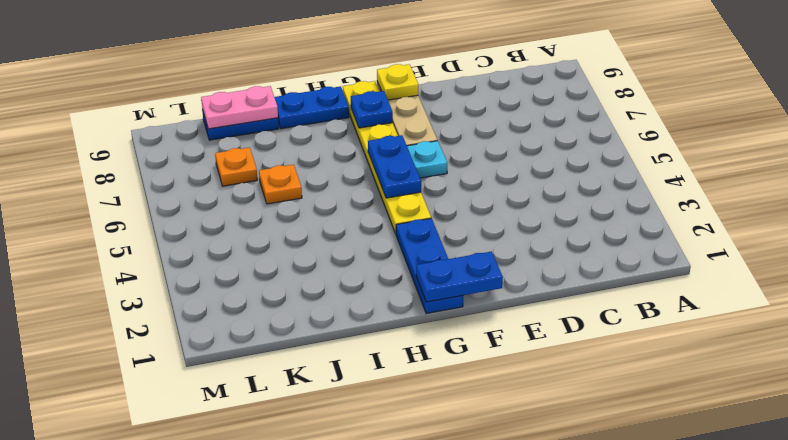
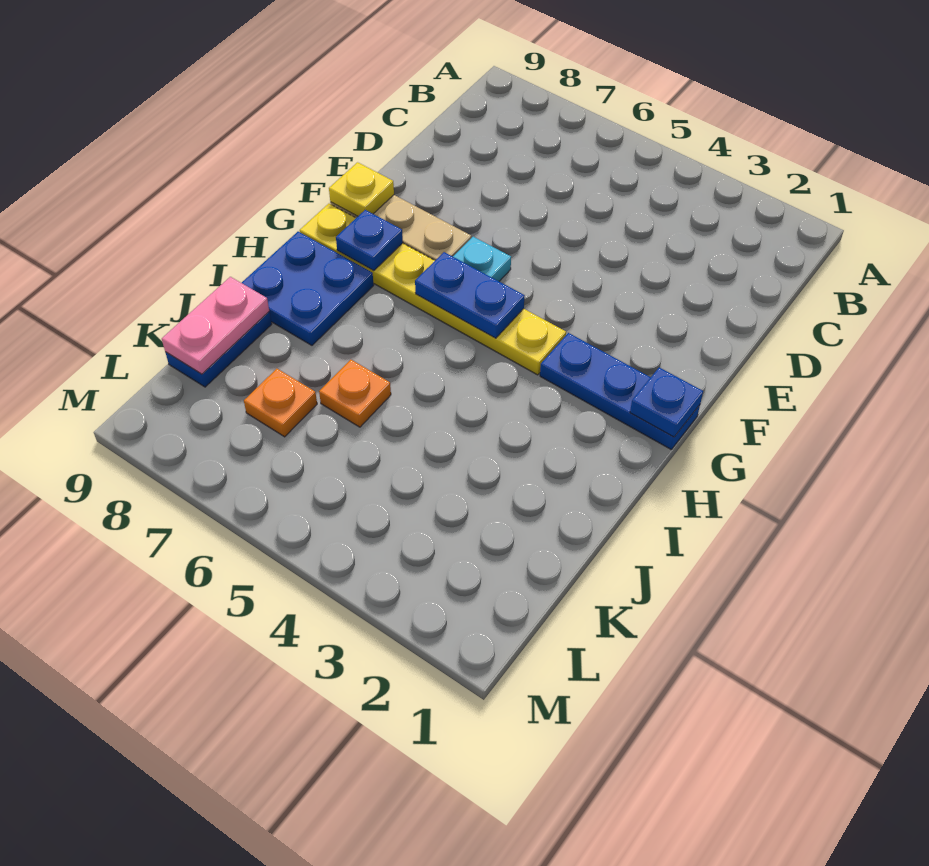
blue plate F1:G1 level 2 -> blue plate G1 level 2
blue plate H9:I9 level 1 -> blue plate H8:I9 level 1

